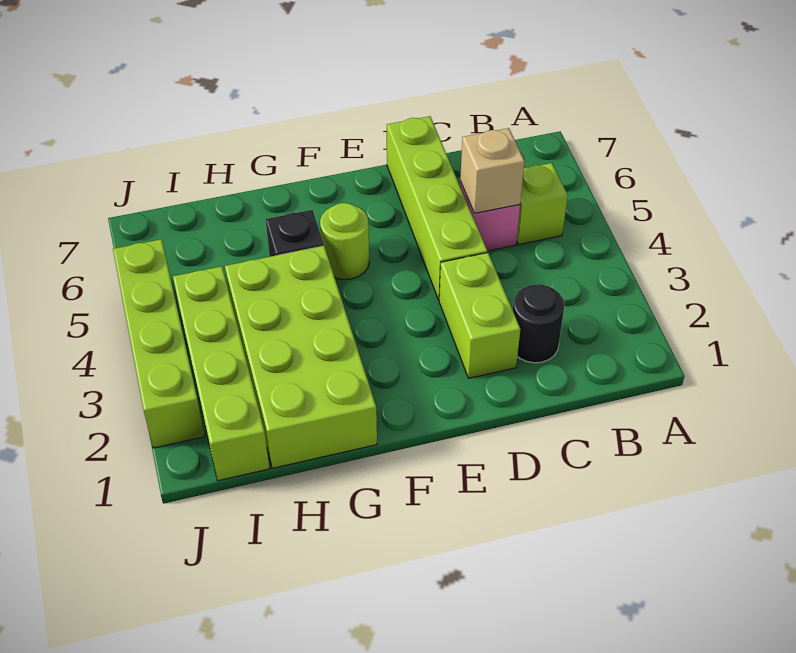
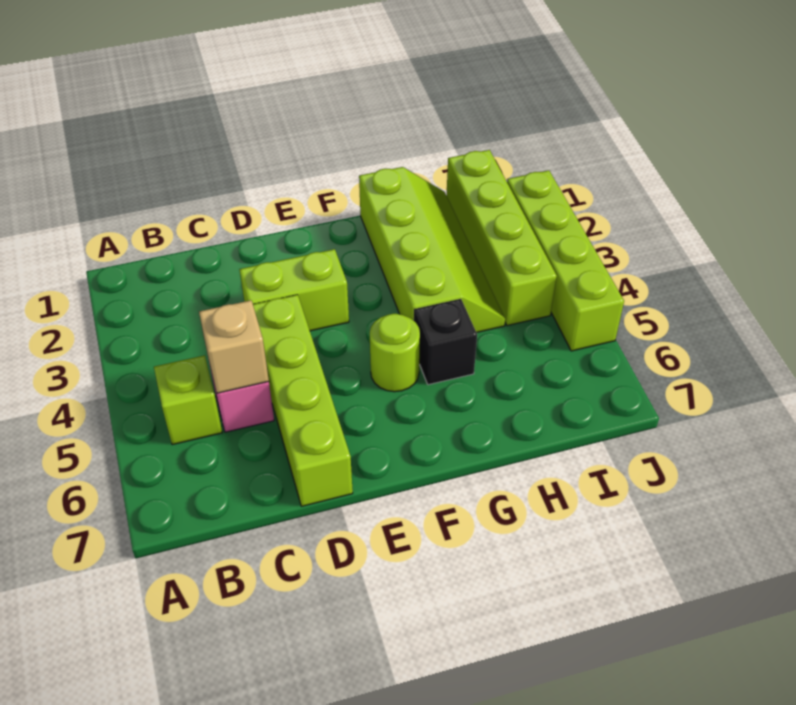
black round brick C2 level 1 -> none
lime brick D2:D3 level 1 -> lime brick D3:E3 level 1
lime brick G1:H4 level 1 -> lime slope G1:H4 level 1 top G

